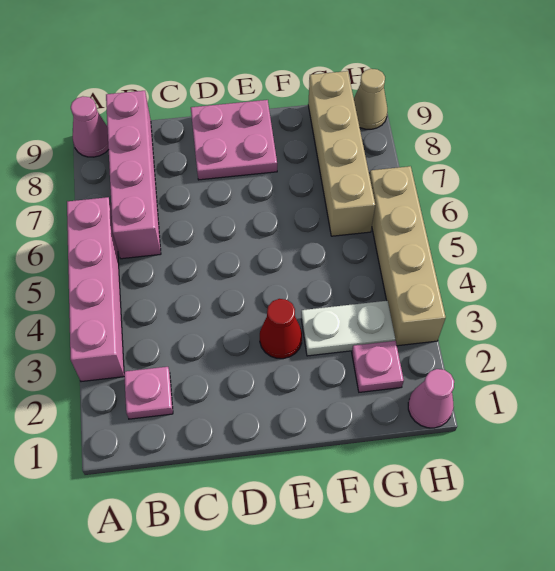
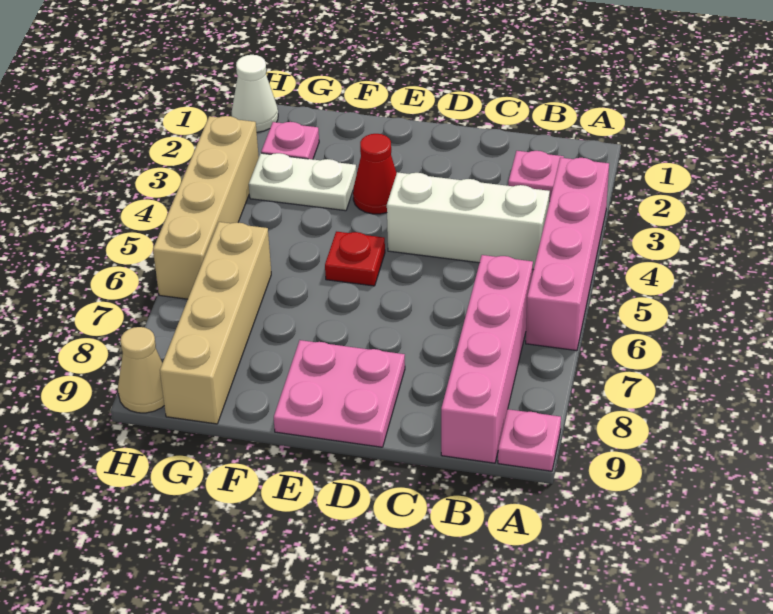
pink cone A9 level 1 -> pink plate A9 level 1
none -> white brick B4:D4 level 1
none -> red plate E5 level 1
pink cone H1 level 1 -> white cone H1 level 1

